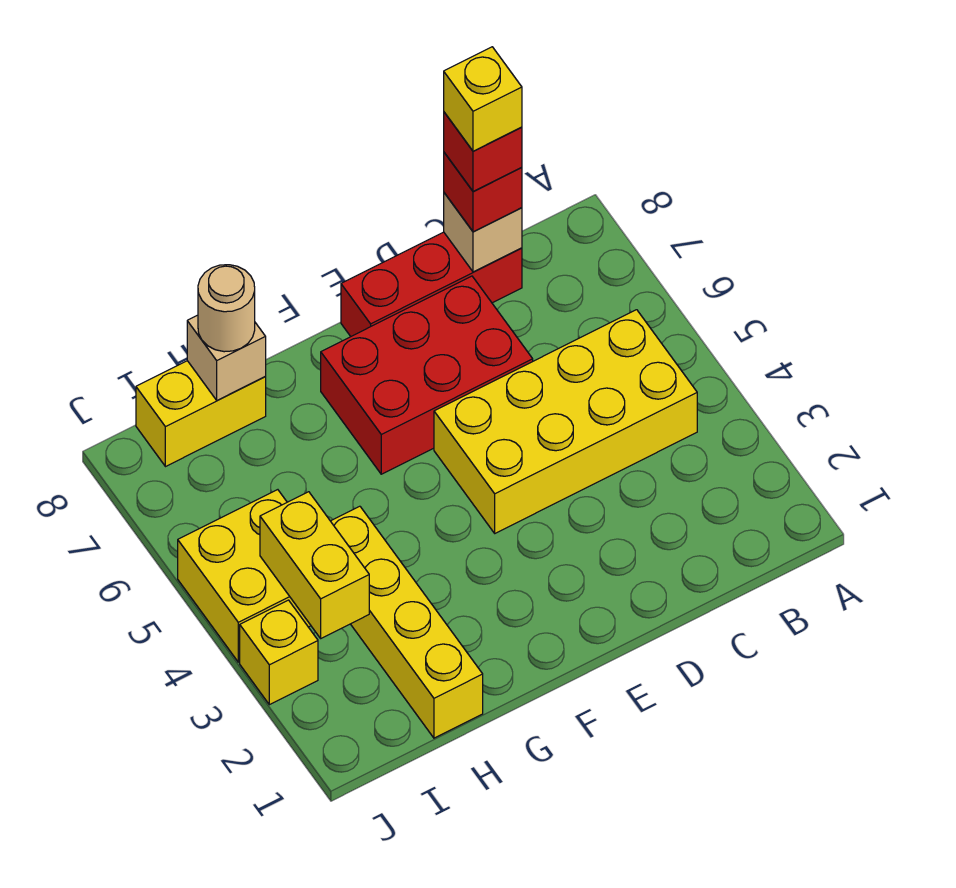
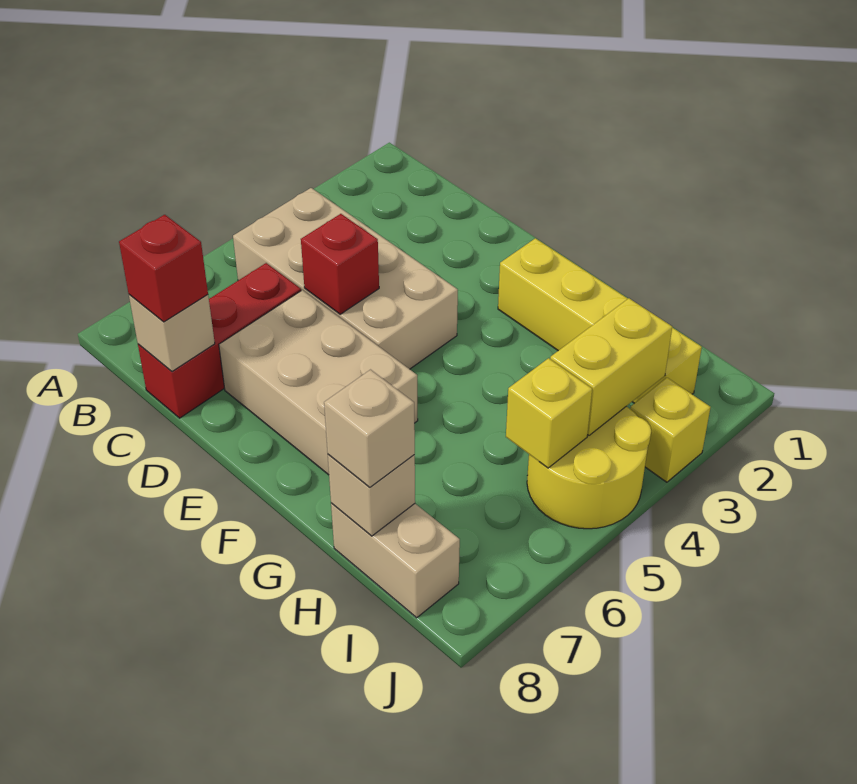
yellow brick B4:E5 level 1 -> tan brick B4:E5 level 1
red brick C8:E8 level 1 -> red brick C6:C8 level 1
red brick C8 level 4 -> red brick D5 level 2
yellow brick C8 level 5 -> yellow brick I5 level 2
red brick D6:F7 level 1 -> tan brick D6:F7 level 1
yellow brick H1:H4 level 1 -> yellow brick F2:I2 level 1
yellow brick H8:I8 level 1 -> tan brick H8:I8 level 1
tan round brick H8 level 3 -> tan brick H8 level 3
yellow brick I4:J5 level 1 -> yellow round brick I4:J5 level 1

